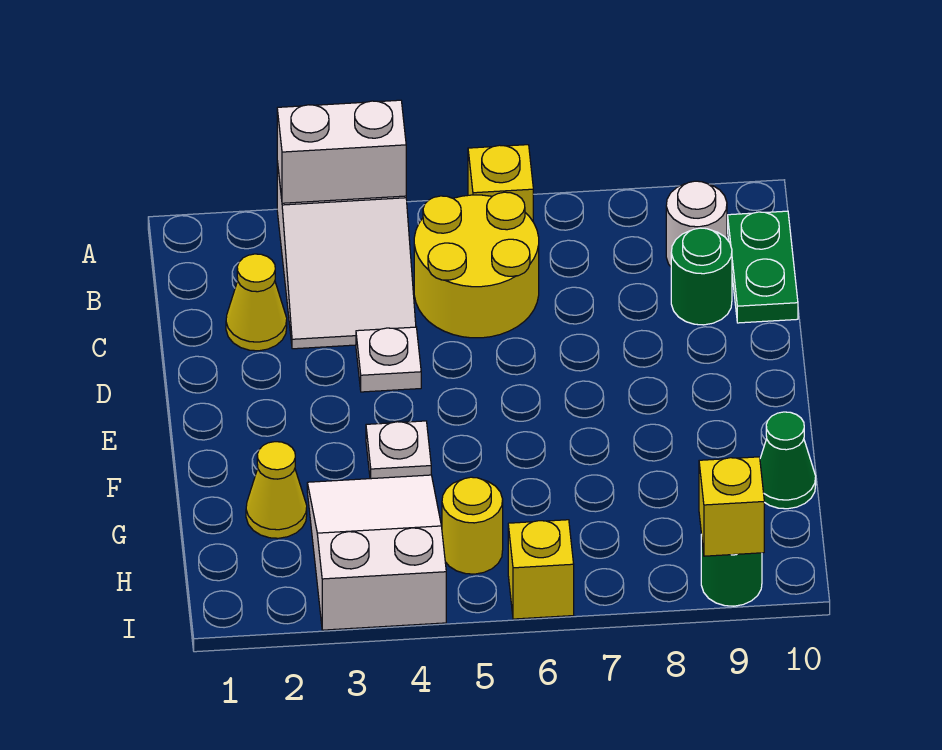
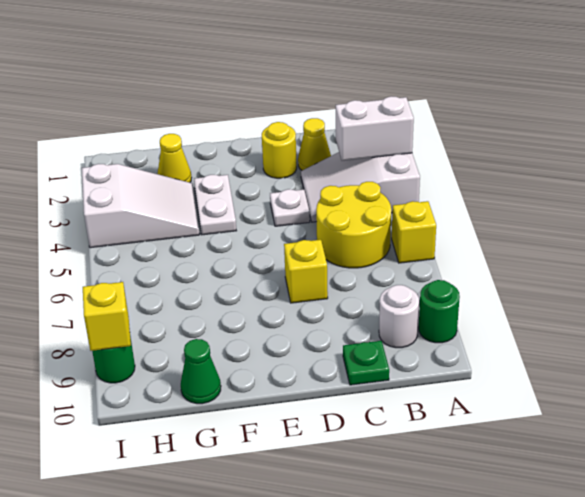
white brick A3:A4 level 2 -> white brick A3:B3 level 2
green plate B10:C10 level 1 -> green plate C10 level 1
green round brick C9 level 1 -> green round brick A9 level 1
white plate F4 level 1 -> white plate F3:F4 level 1
yellow round brick H5 level 1 -> yellow round brick D2 level 1
yellow brick I6 level 1 -> yellow brick D7 level 1

